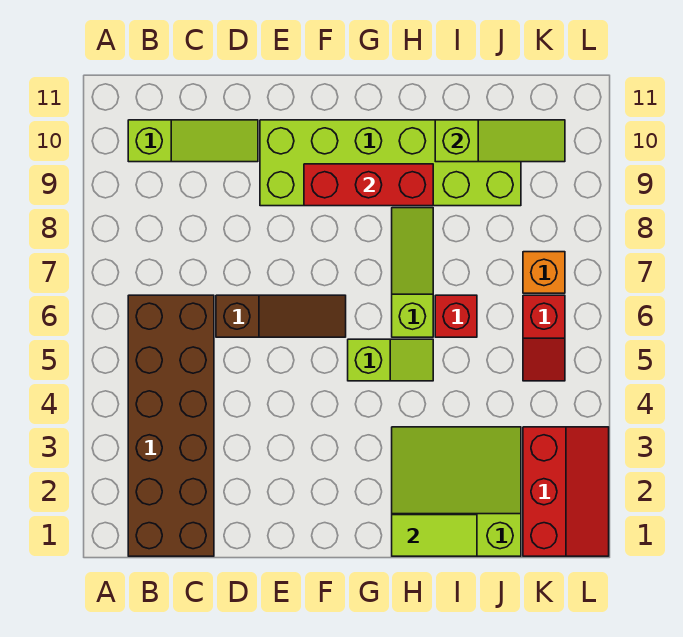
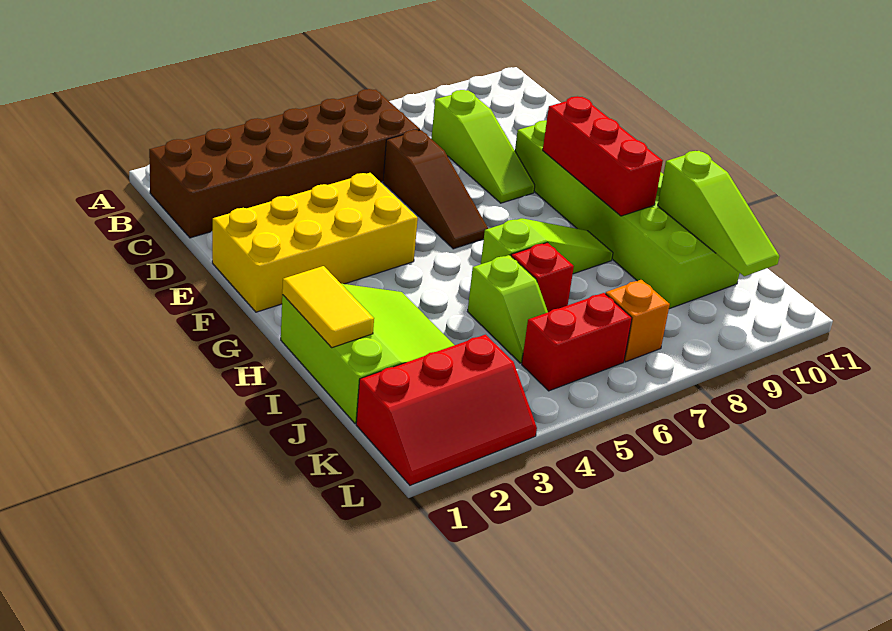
lime slope B10:D10 level 1 top B -> lime slope C8:E8 level 1 top C
none -> yellow brick E1:F4 level 1
lime slope G5:H5 level 1 top G -> lime slope I5:J5 level 1 top I
lime tile H1:I1 level 2 -> yellow tile H1:I1 level 2
red slope K5:K6 level 1 top 6 -> red brick K5:K6 level 1

